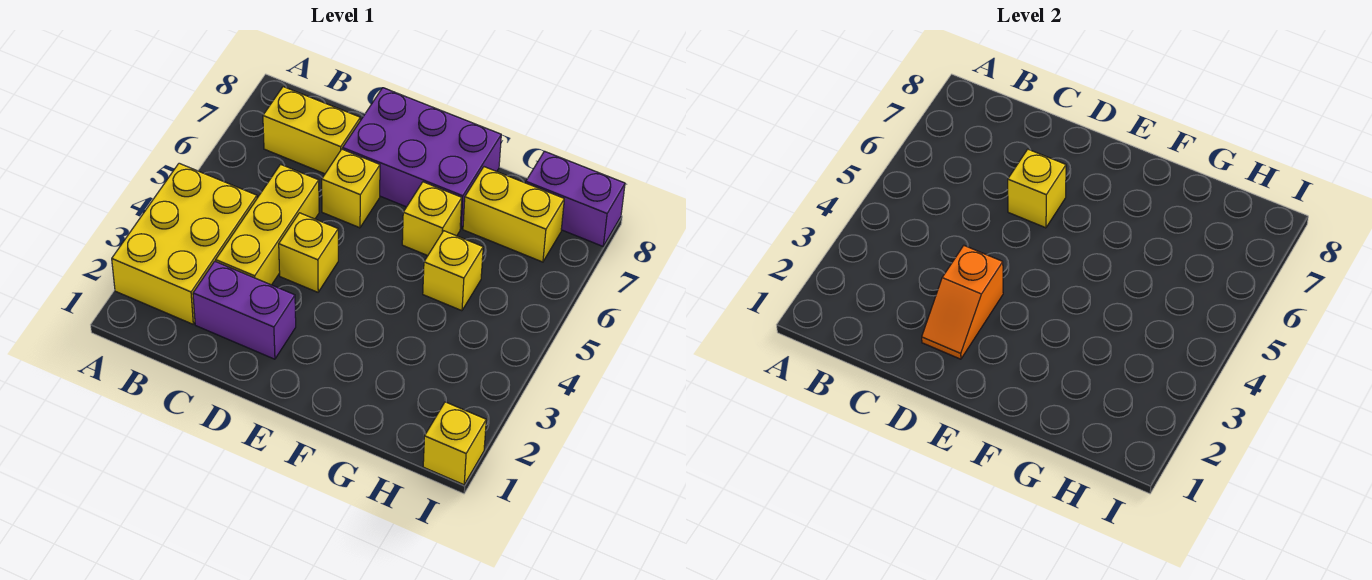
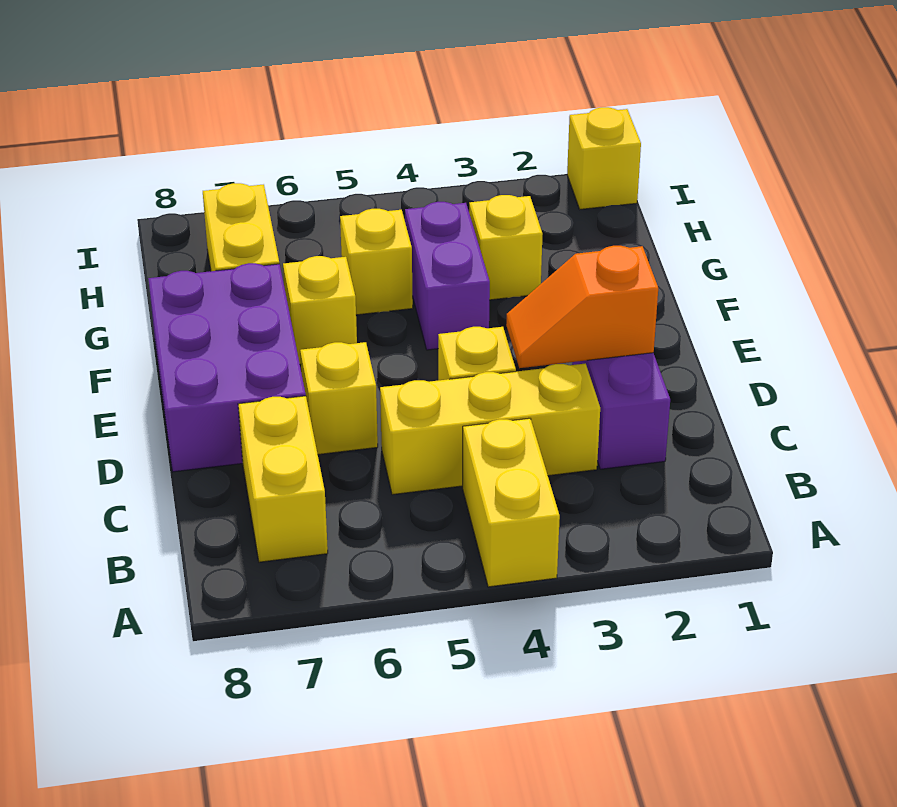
yellow brick A2:B4 level 1 -> yellow brick A4:B4 level 1
orange slope D2:D3 level 2 top 3 -> orange slope D2:D3 level 2 top 2
yellow brick D6 level 2 -> yellow brick G3 level 1
purple brick H8:I8 level 1 -> purple brick F4:G4 level 1

